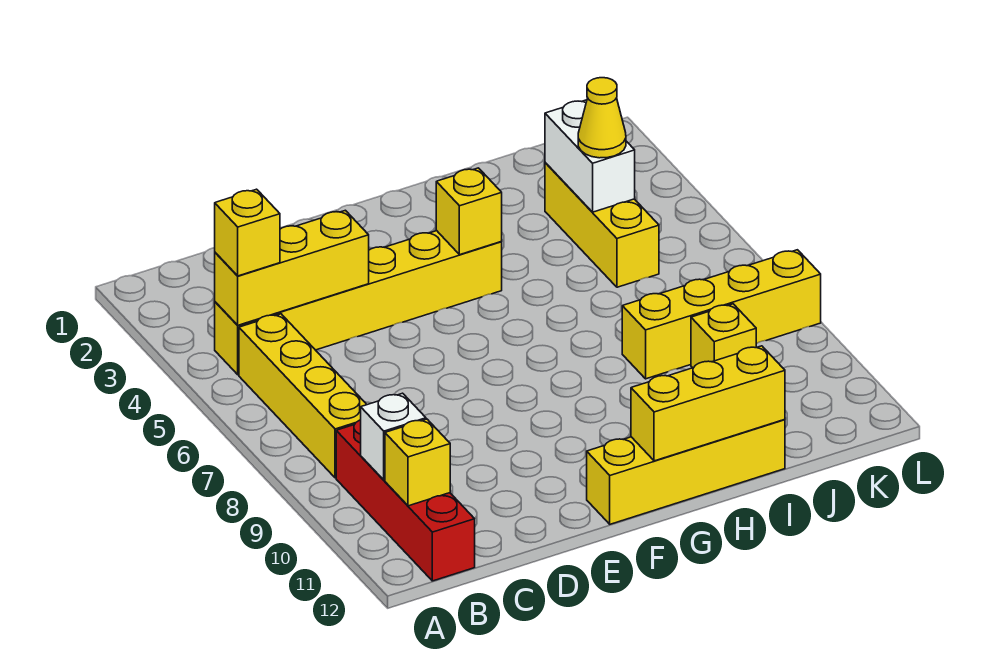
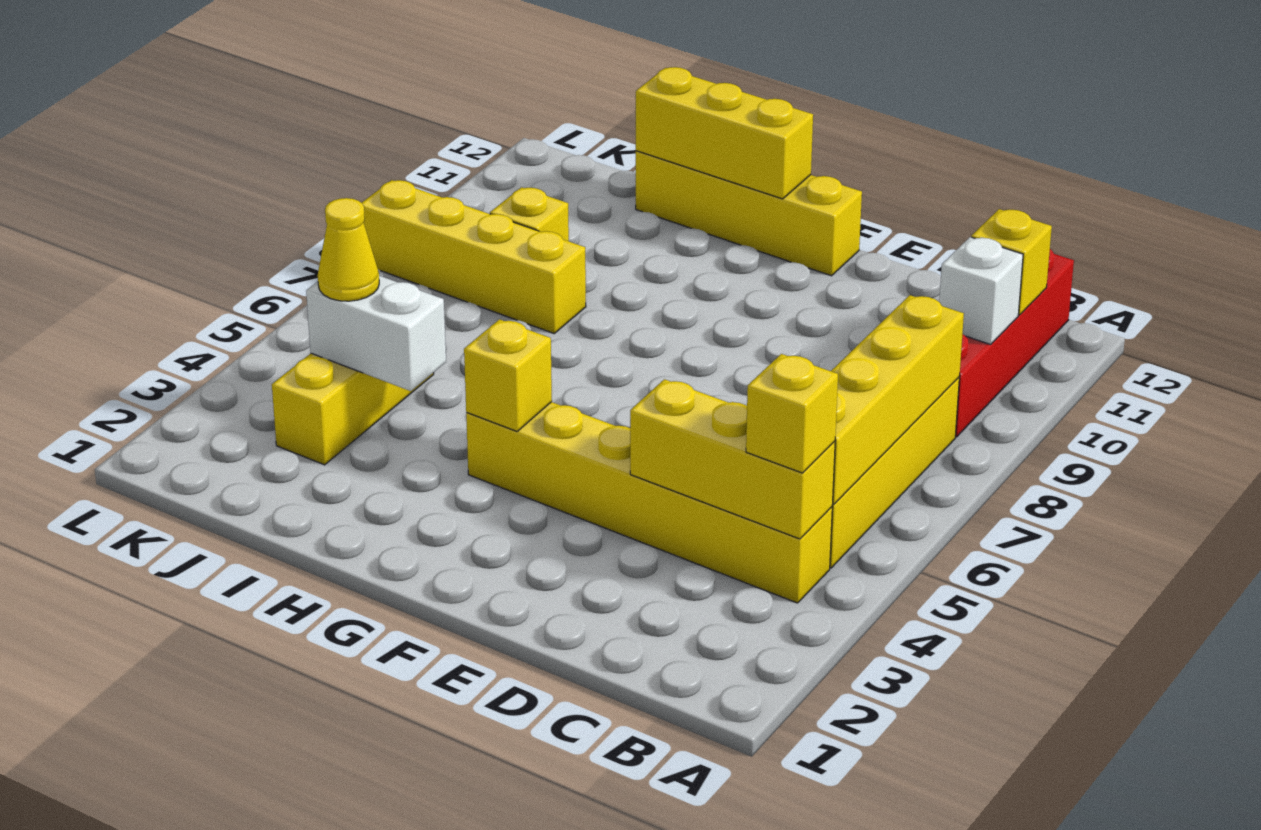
none -> yellow brick B5:B8 level 2
white brick J3:J4 level 2 -> white brick I4:J4 level 2

